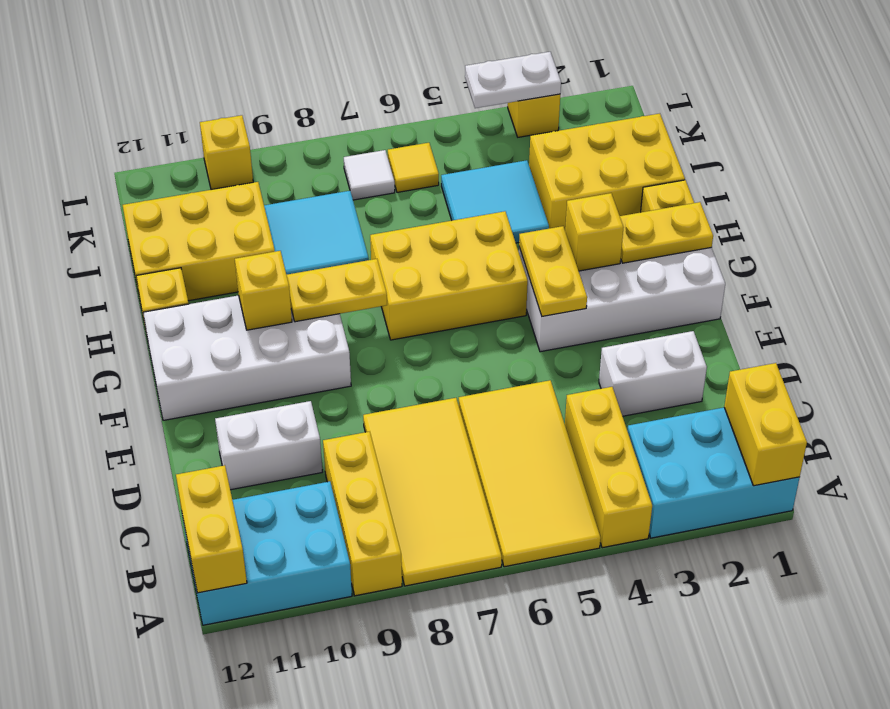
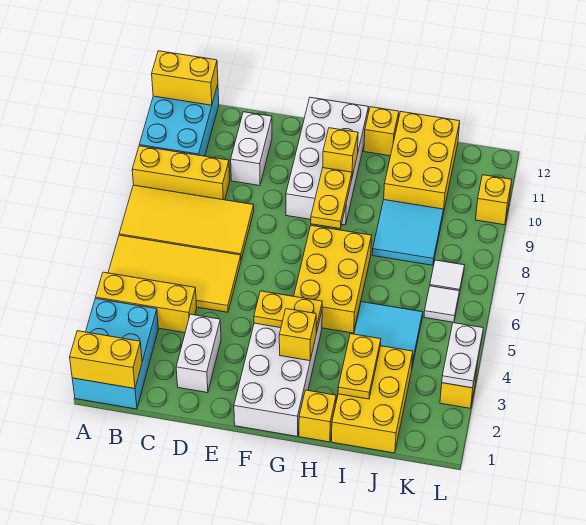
yellow plate G1:G2 level 2 -> yellow plate I2:I3 level 2
yellow tile K6 level 1 -> white tile K6 level 1

